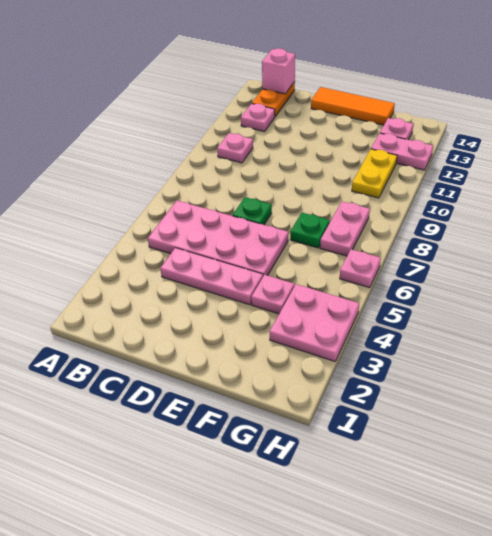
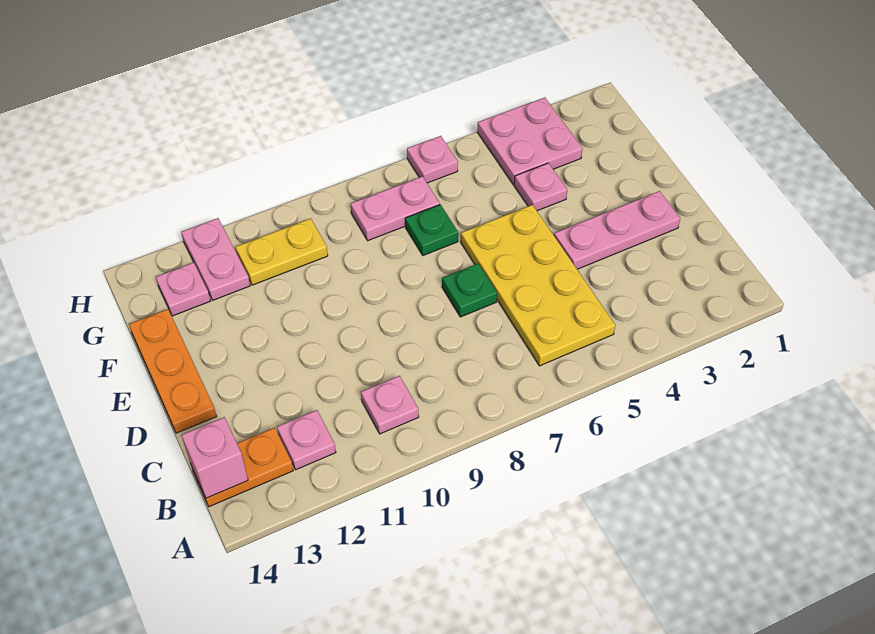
pink plate B5:E6 level 1 -> yellow plate B5:E6 level 1
pink plate C4:E4 level 1 -> pink plate D2:D4 level 1
orange tile D14:F14 level 1 -> orange plate D14:F14 level 1

